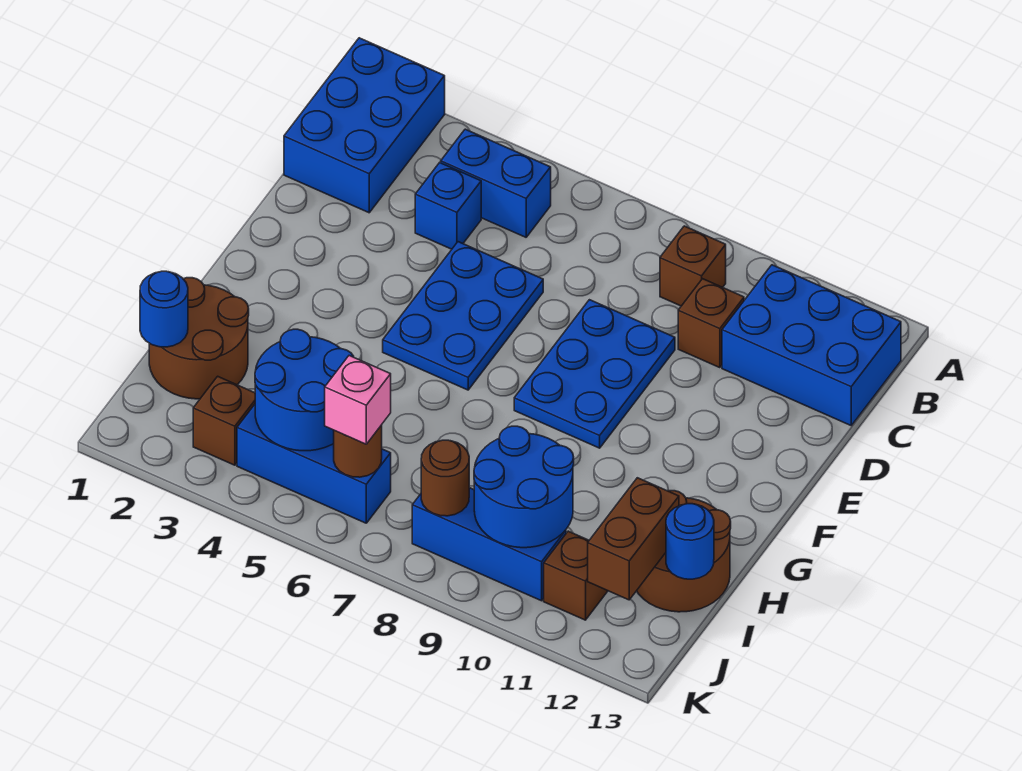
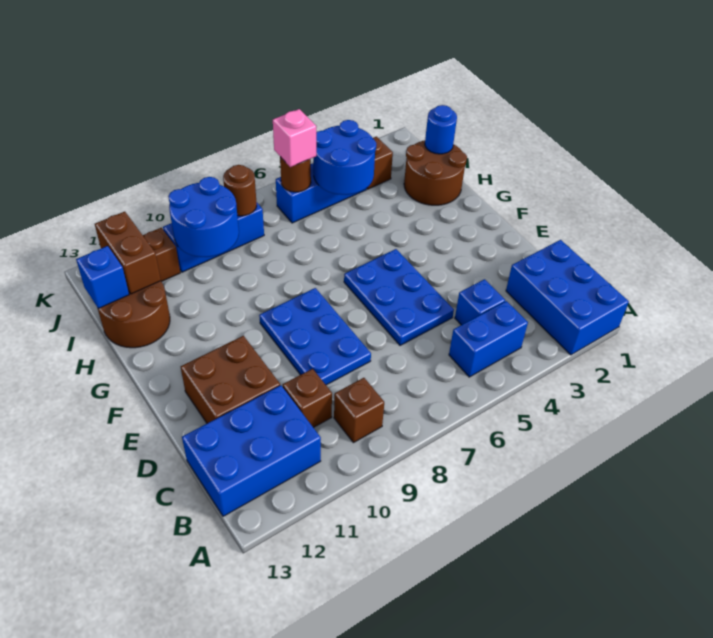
none -> brown brick D11:E12 level 1
blue round brick I13 level 2 -> blue brick I13 level 2

